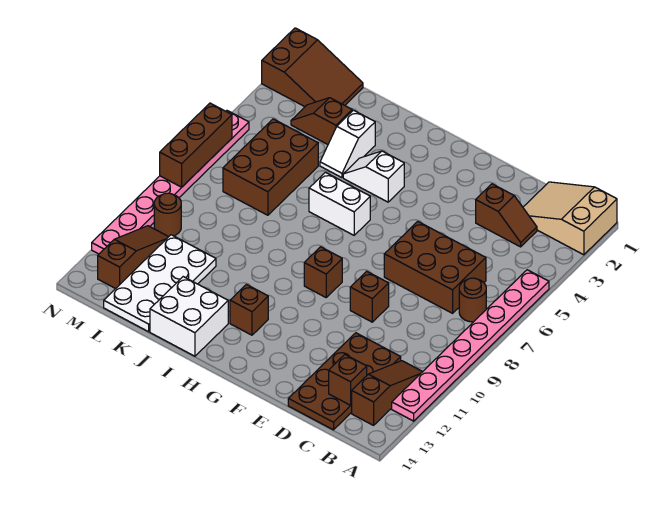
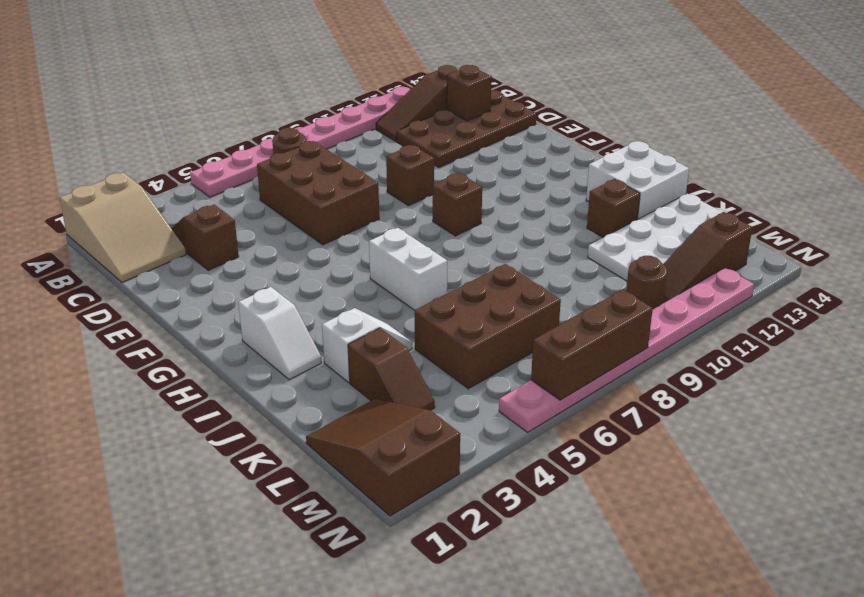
white slope H4:I4 level 1 top H -> white slope H2:I2 level 1 top H
brown brick H12 level 1 -> brown brick J12 level 1

